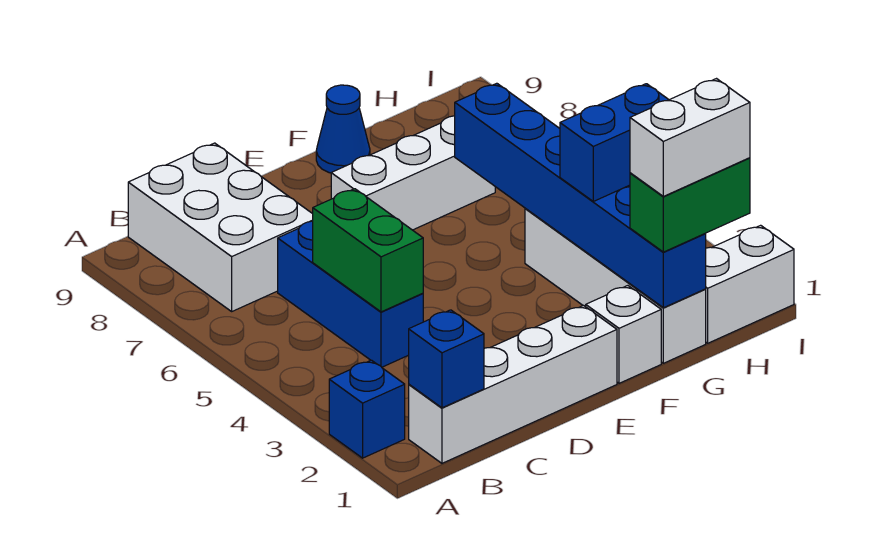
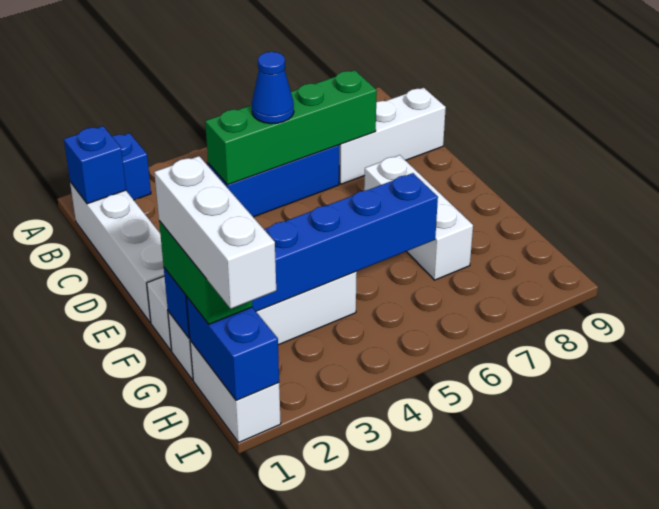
white brick B7:C9 level 1 -> white brick C7:C9 level 1
green brick C4:C5 level 2 -> green brick C4:C7 level 2
blue cone F9 level 1 -> blue cone C5 level 3
white brick G1:H1 level 4 -> white brick G1:I1 level 4
blue brick G3:H3 level 3 -> blue brick H1:I1 level 2

